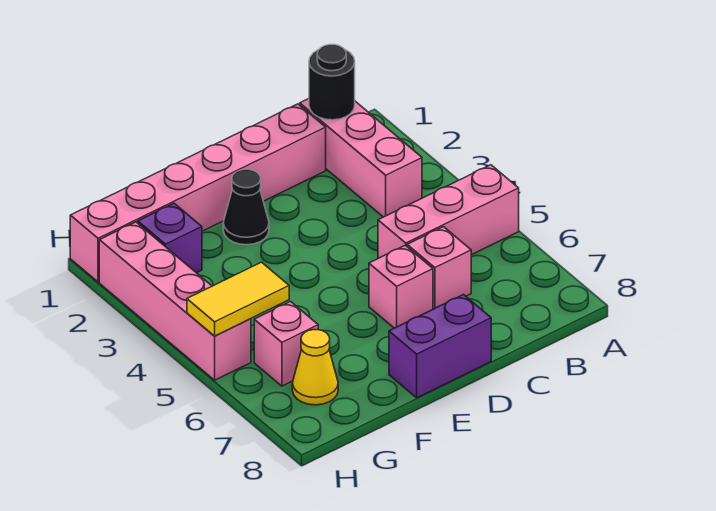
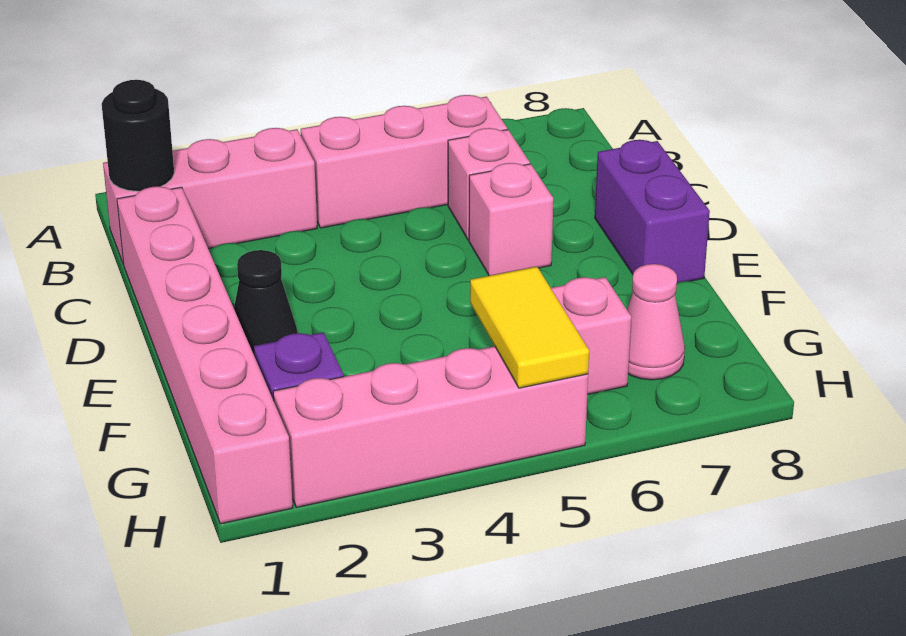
pink brick A5:C5 level 1 -> pink brick B4:B6 level 1
yellow cone G7 level 1 -> pink cone G7 level 1

